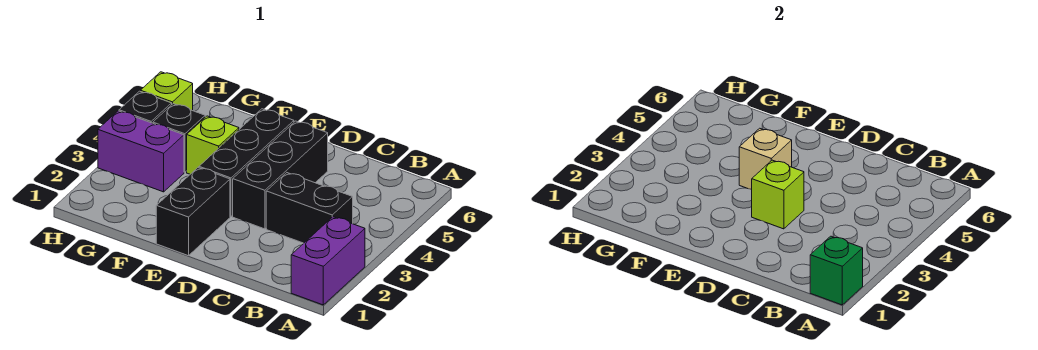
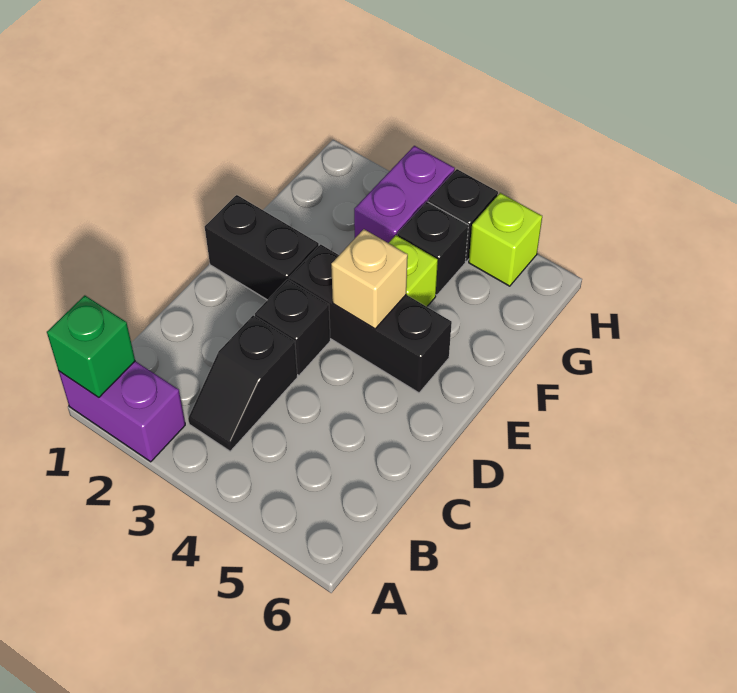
black brick B3:C3 level 1 -> black slope B3:C3 level 1 top C
black brick D3:D5 level 1 -> black brick D3 level 1
lime brick D3 level 2 -> none

